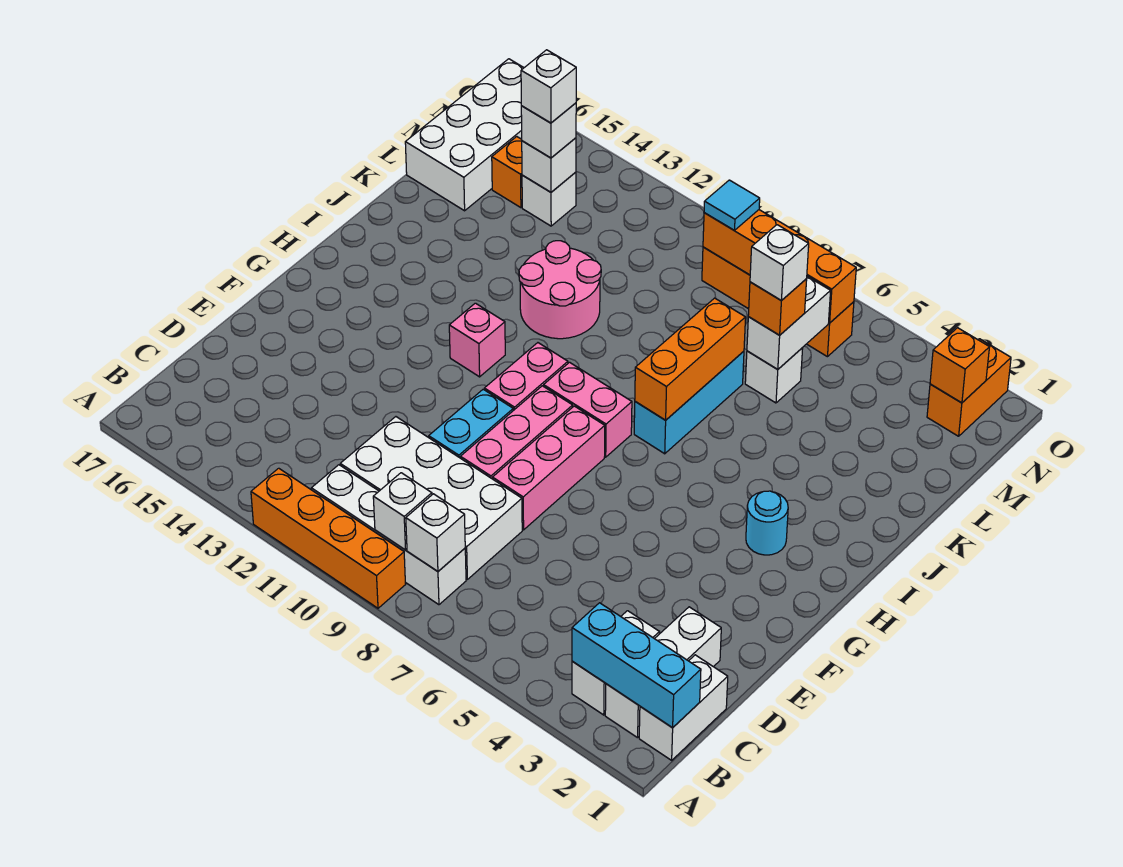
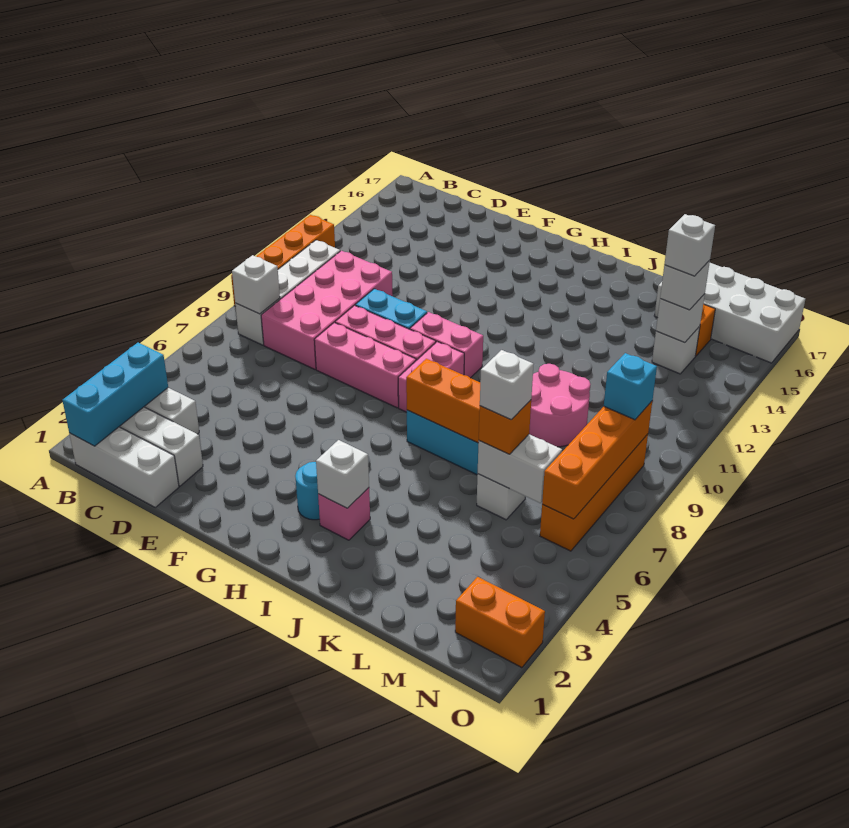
white brick B1:C1 level 1 -> white brick B1:D1 level 1
white brick B9 level 2 -> white brick I3 level 2
white brick C8:D11 level 1 -> pink brick C8:D11 level 1
pink brick H12 level 1 -> pink brick I3 level 1
pink round brick J11:K12 level 1 -> pink round brick K9:L10 level 1
orange brick N2 level 2 -> none
cyan tile N9 level 3 -> cyan brick N9 level 3

